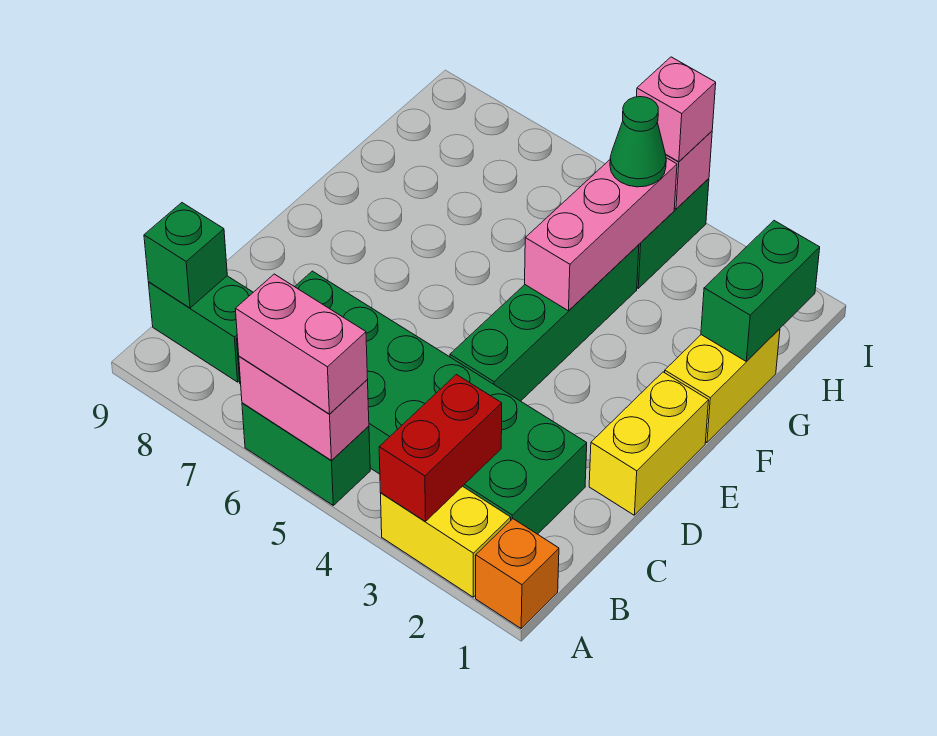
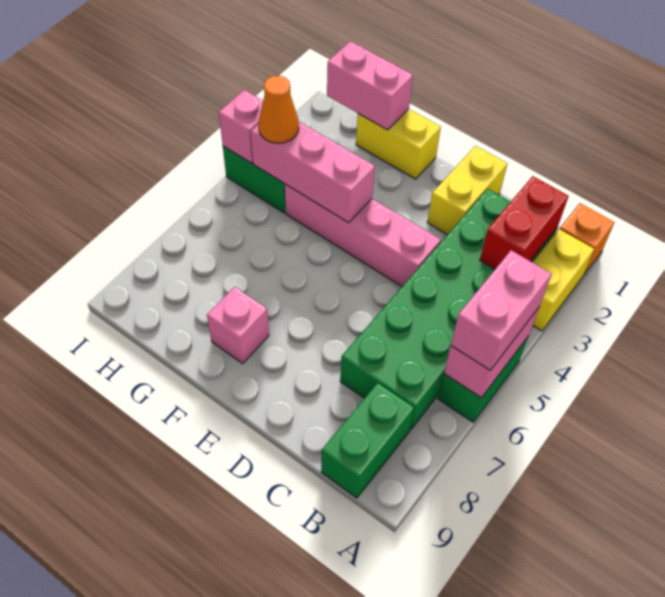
red brick A3:B3 level 2 -> red brick B2:B3 level 2
green brick B9 level 2 -> none
yellow brick D1:E1 level 1 -> yellow brick D1:D2 level 1
green brick D4:G4 level 1 -> pink brick D4:G4 level 1
green brick G1:H1 level 2 -> pink brick G1:H1 level 2
green cone H4 level 3 -> orange cone H4 level 3
pink brick I4 level 3 -> pink brick F8 level 1

